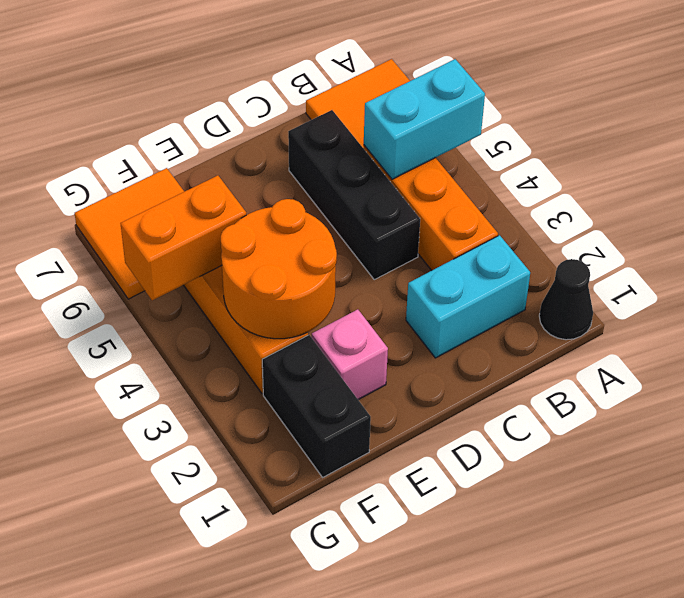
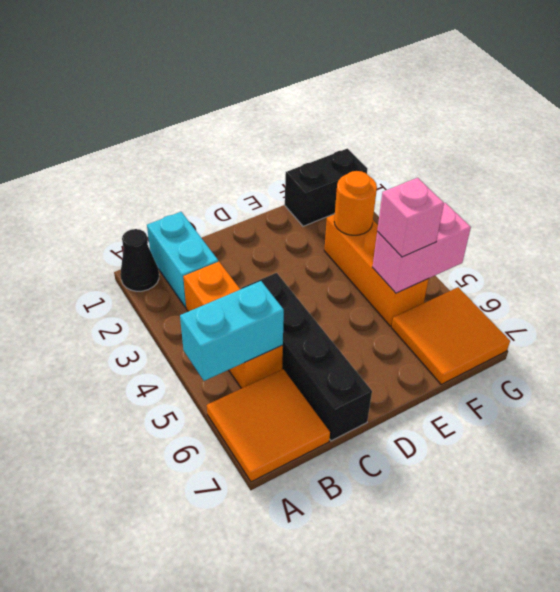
cyan brick B2:C2 level 1 -> cyan brick B1:B2 level 1
black brick C4:C6 level 1 -> black brick C4:C7 level 1
pink brick E2 level 1 -> pink brick F5 level 3
orange round brick E3:F4 level 2 -> orange round brick F3 level 2
black brick F1:F2 level 1 -> black brick F1:G1 level 1
orange brick F5:G5 level 2 -> pink brick F5:G5 level 2

